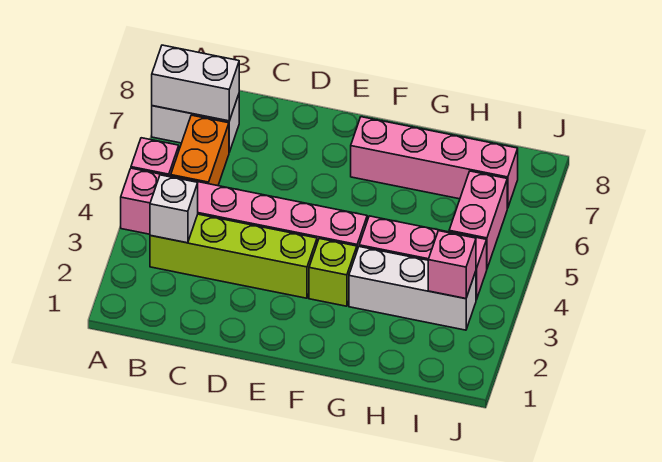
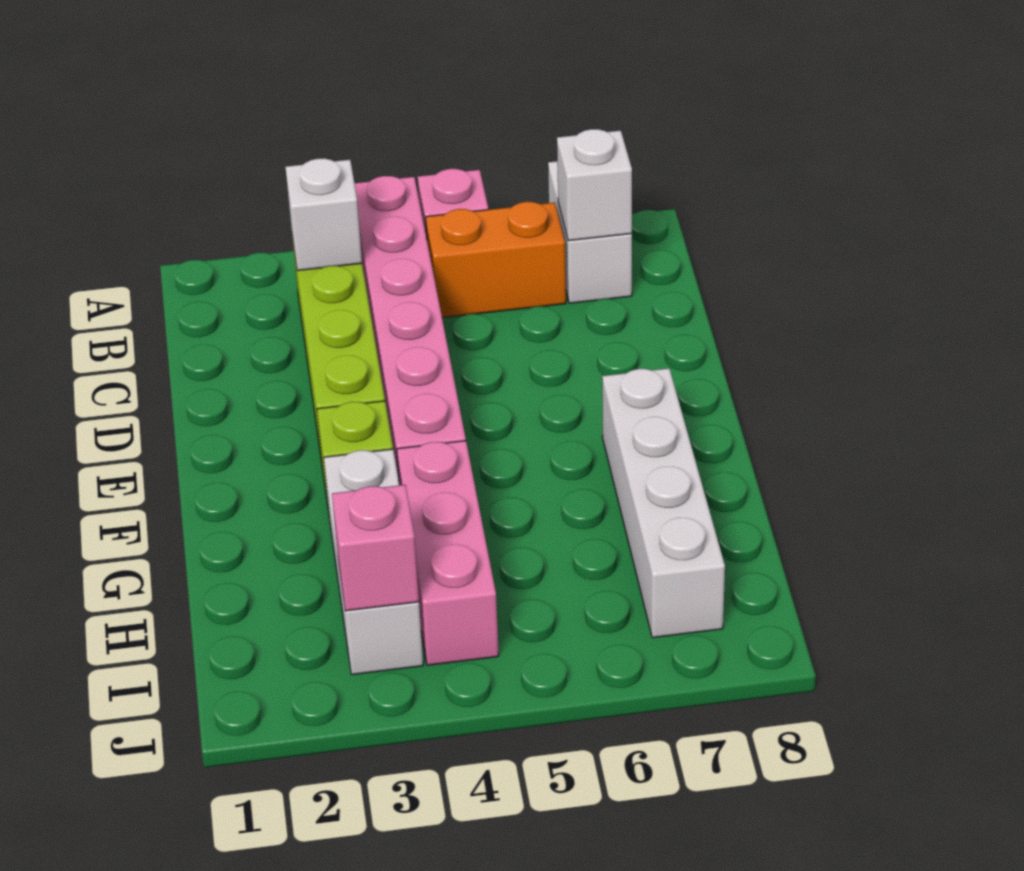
white brick A7:B7 level 2 -> white brick B7 level 2
pink brick F7:I7 level 1 -> white brick F7:I7 level 1
pink brick I5:I6 level 1 -> none

